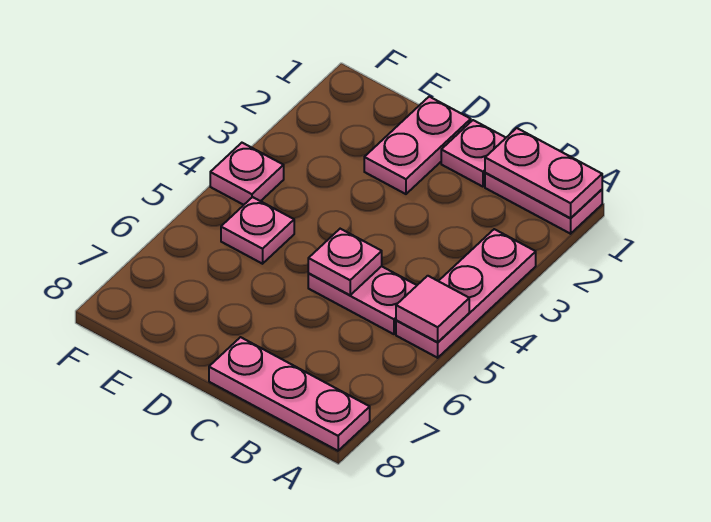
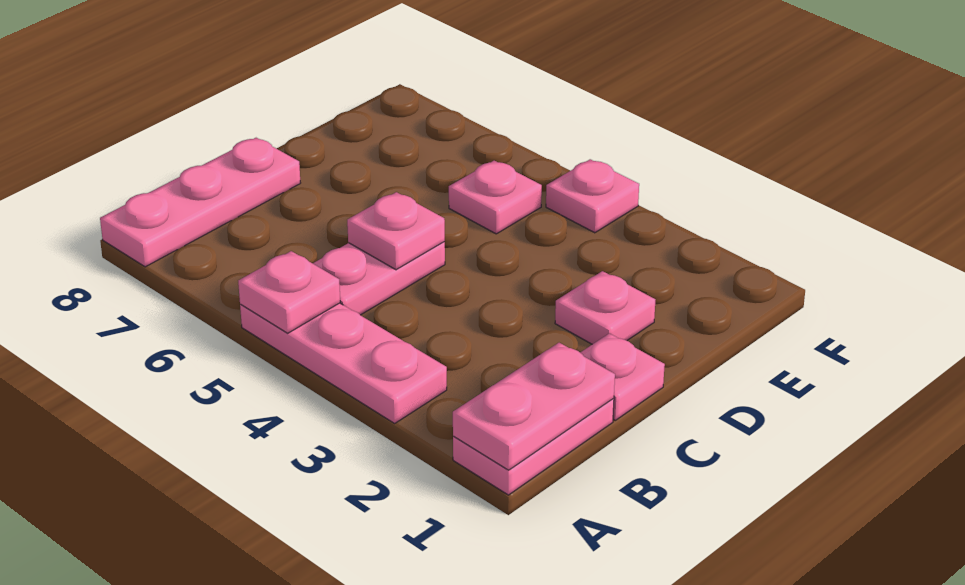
pink tile A5 level 2 -> pink plate A5 level 2
pink plate D1:D2 level 1 -> pink plate D2 level 1

